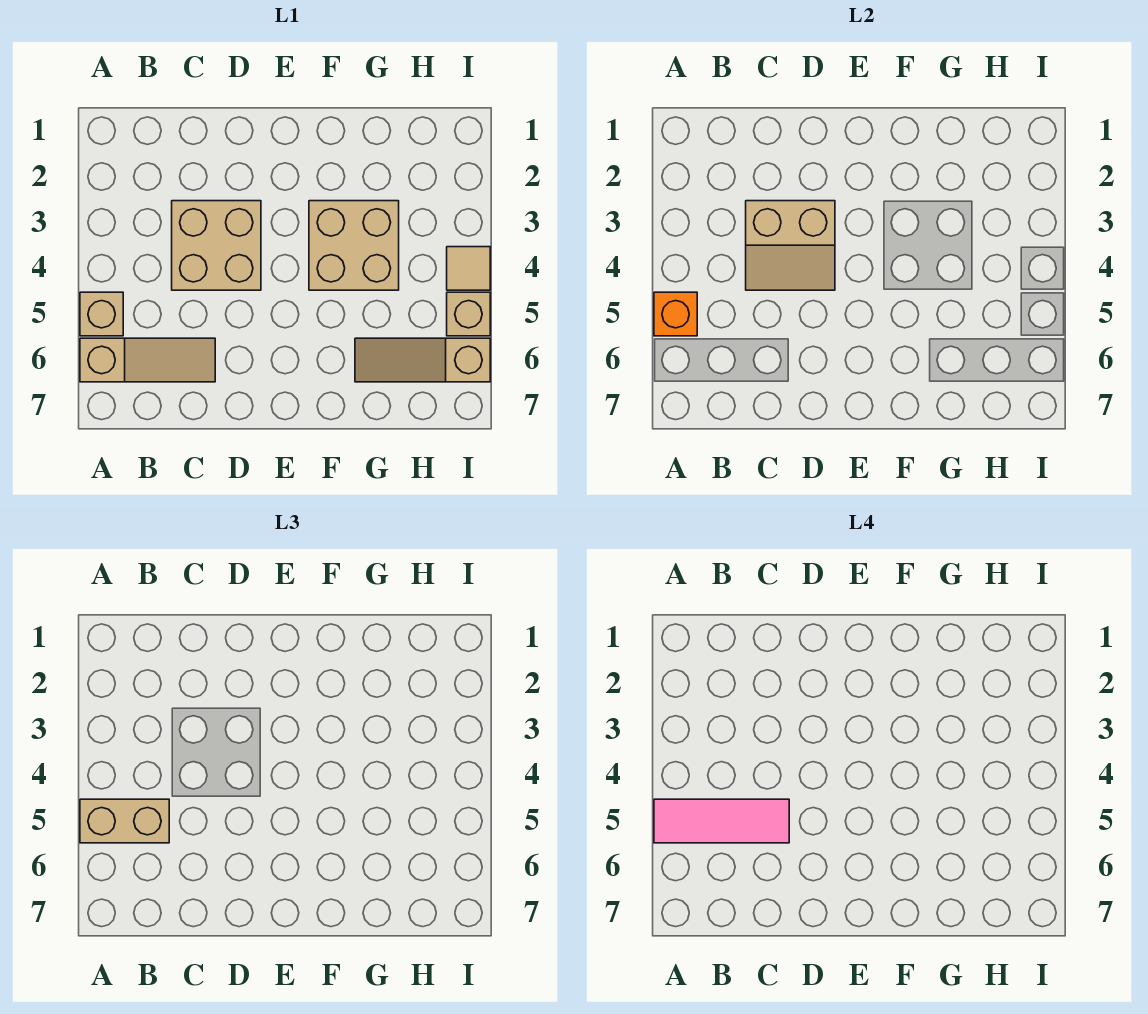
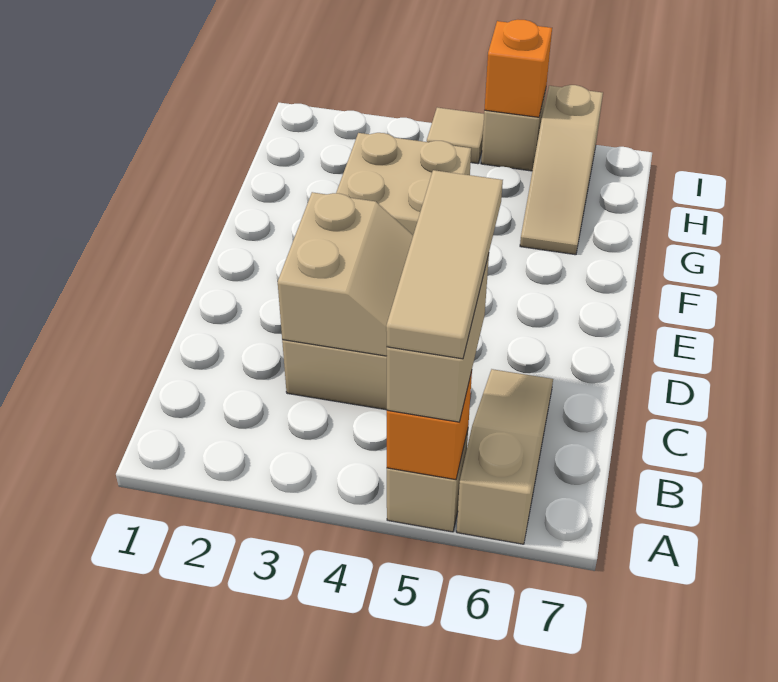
pink tile A5:C5 level 4 -> tan tile A5:C5 level 4
none -> orange brick I5 level 2

